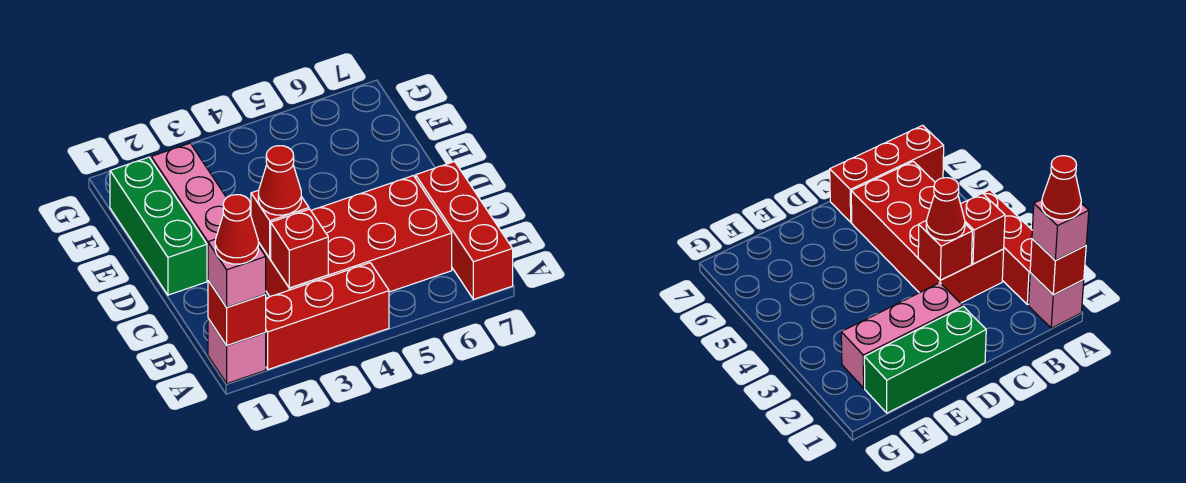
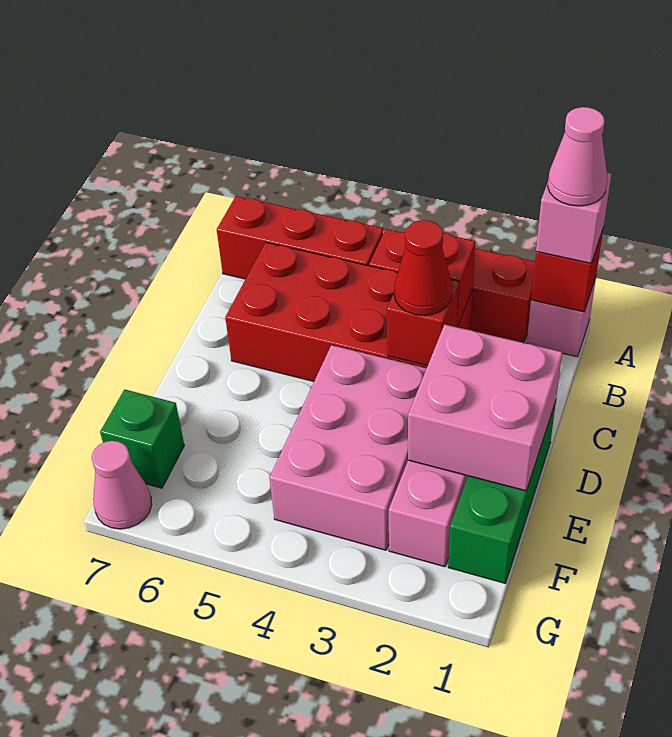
red cone A1 level 4 -> pink cone A1 level 4
red brick A7:C7 level 1 -> red brick A5:A7 level 1
none -> pink brick D1:E2 level 2
none -> pink brick D3:F4 level 1
none -> green brick F7 level 1
none -> pink cone G7 level 1

